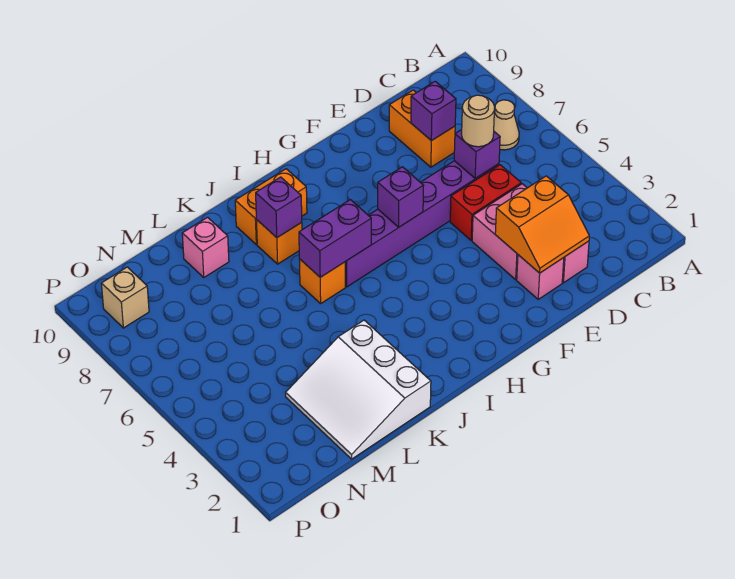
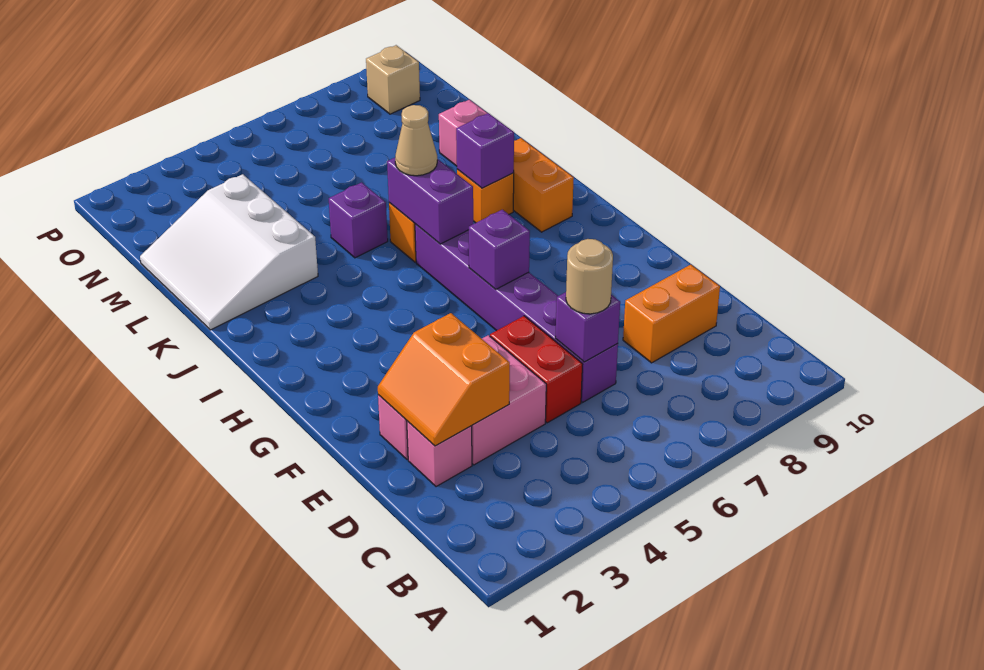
tan cone B7 level 1 -> tan cone J6 level 3
purple brick D8 level 2 -> purple brick K5 level 1
white slope K1:M3 level 1 top K -> white slope K1:M3 level 1 top 3

